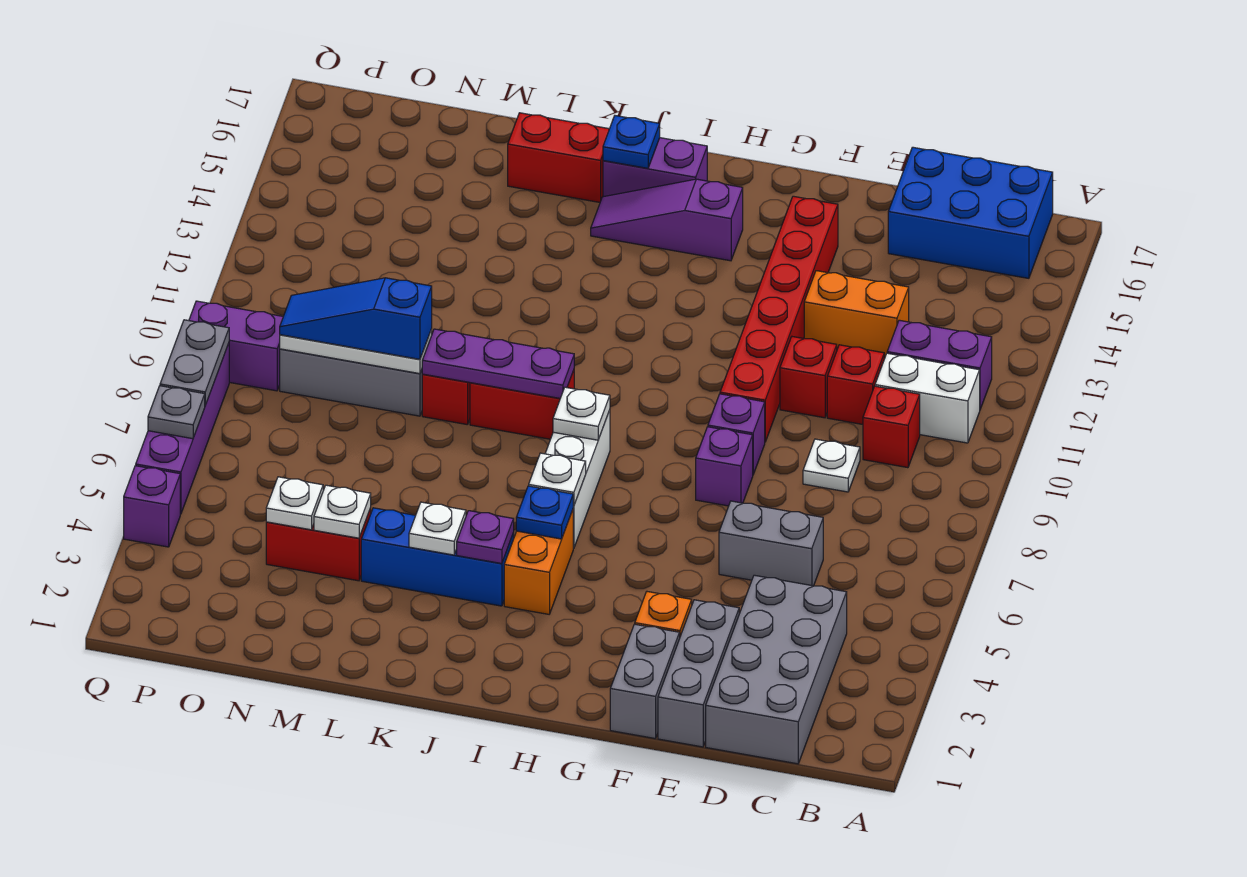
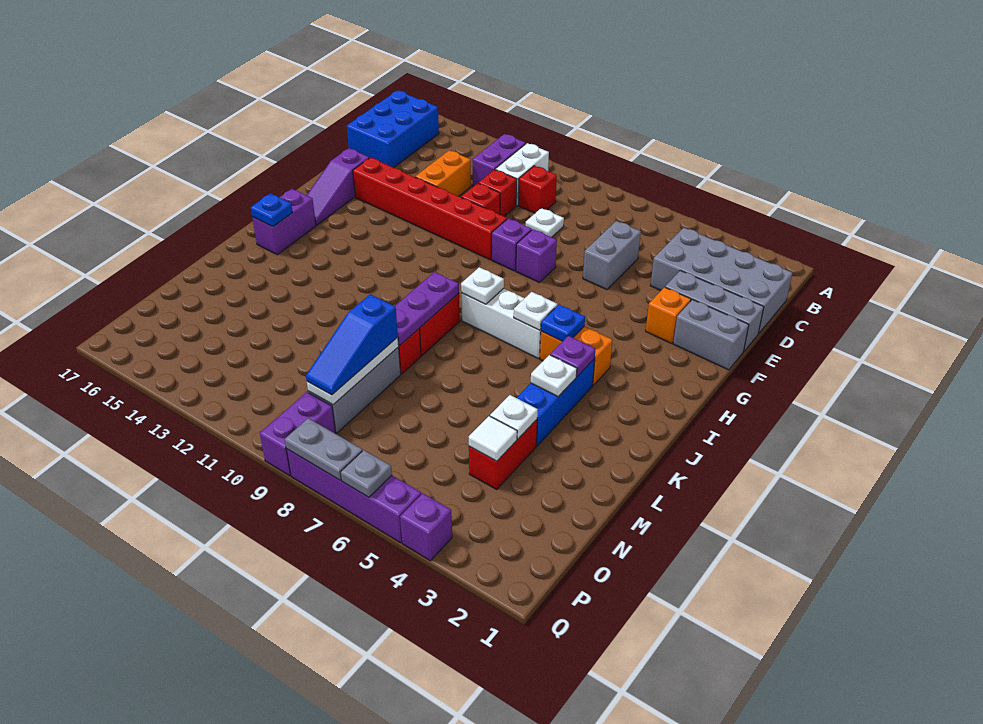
purple slope H15:J15 level 1 top H -> purple slope F16:H16 level 1 top F
red brick K16:L16 level 1 -> none
white plate N4 level 2 -> white tile N4 level 2

